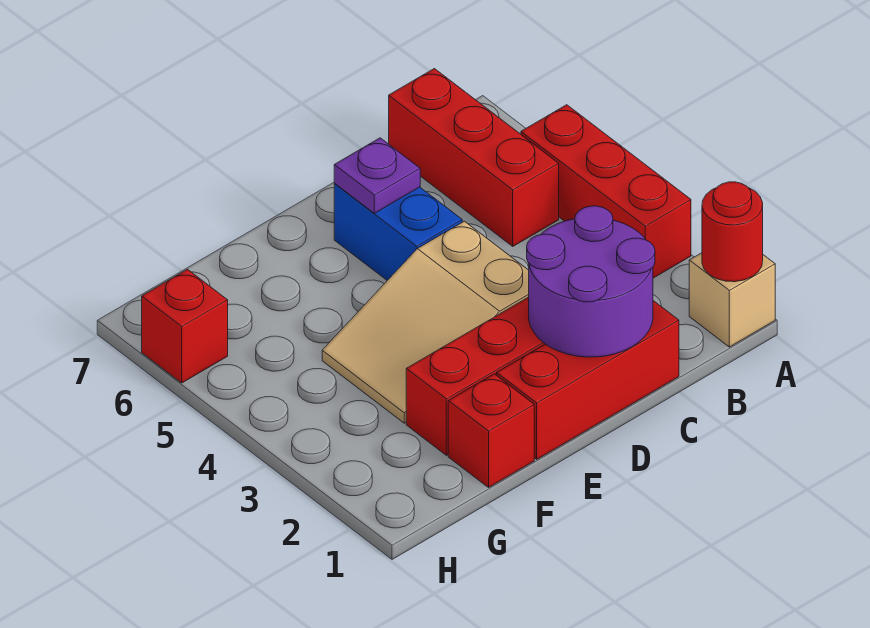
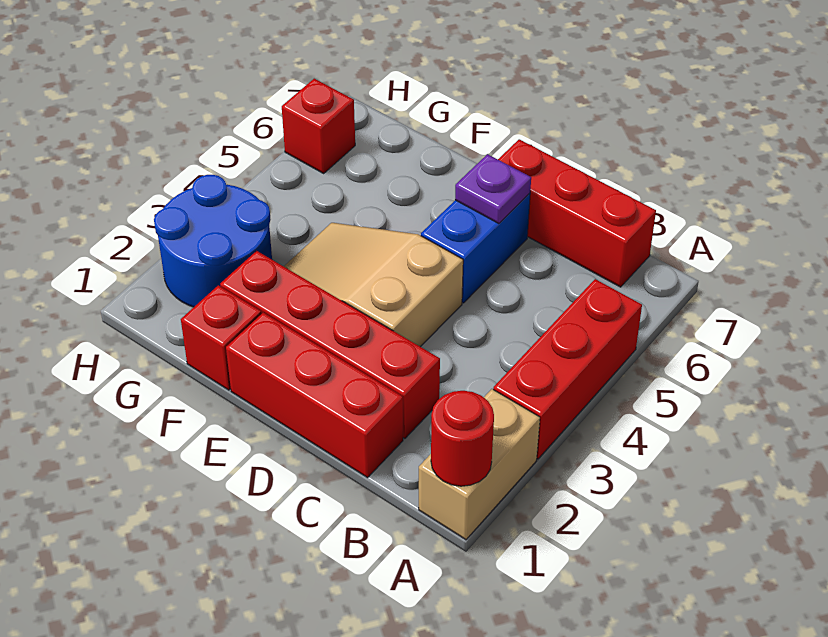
tan brick A1 level 1 -> tan brick A1:A2 level 1
red brick B5:B7 level 1 -> red brick B7:D7 level 1
purple round brick C1:D2 level 2 -> none
none -> blue round brick G2:H3 level 1

